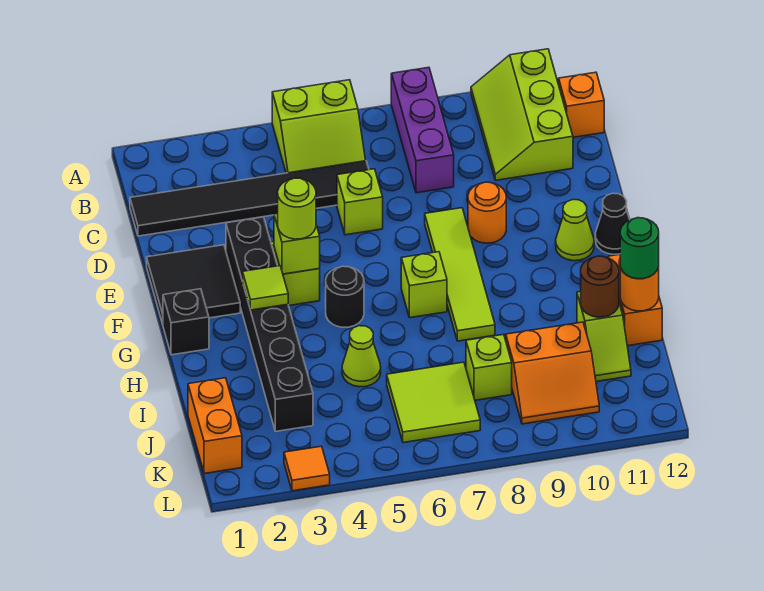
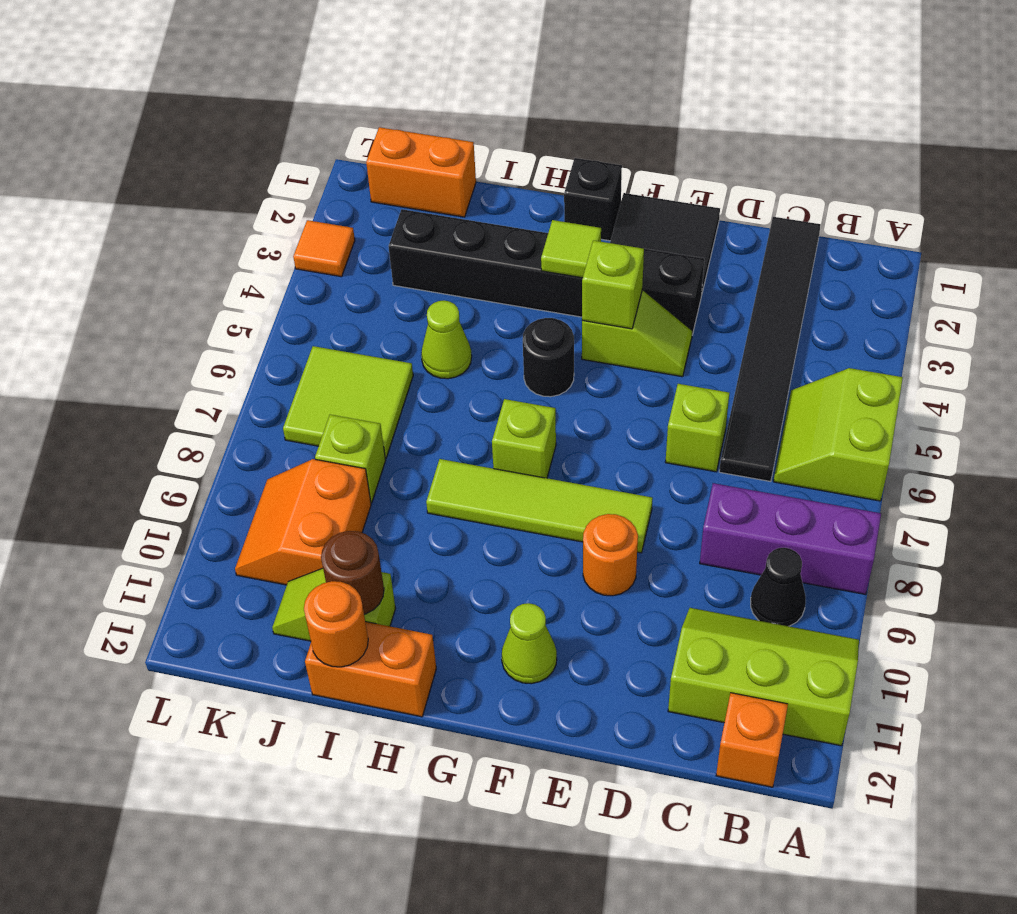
lime round brick F4 level 3 -> none
black cone F12 level 1 -> black cone B9 level 1
green round brick I12 level 3 -> none

